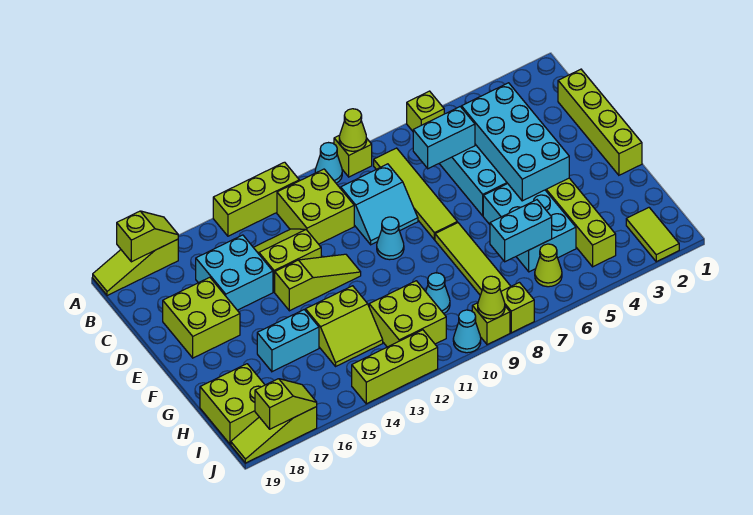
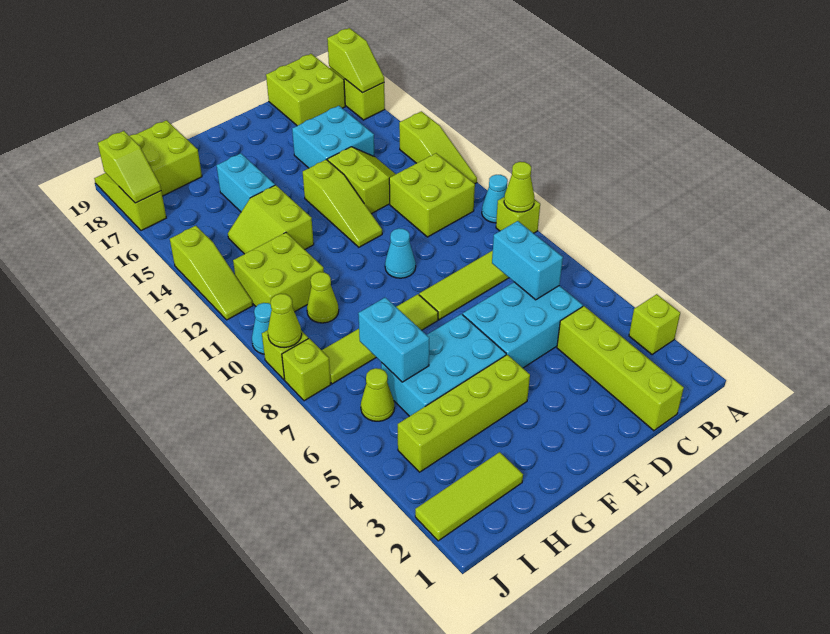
lime brick A6 level 1 -> lime brick A3 level 1
lime brick A12:A14 level 1 -> lime slope A12:A14 level 1 top 14
lime brick C1:F1 level 1 -> lime brick C1:C4 level 1
cyan brick C4:F5 level 2 -> none
cyan slope C9:D10 level 1 top C -> none
lime brick D17:E18 level 1 -> lime brick B18:C19 level 1
cyan cone H10 level 1 -> lime cone H10 level 1
lime tile I2:J2 level 1 -> lime tile H2:J2 level 1
lime brick J12:J14 level 1 -> lime slope J12:J14 level 1 top 14

